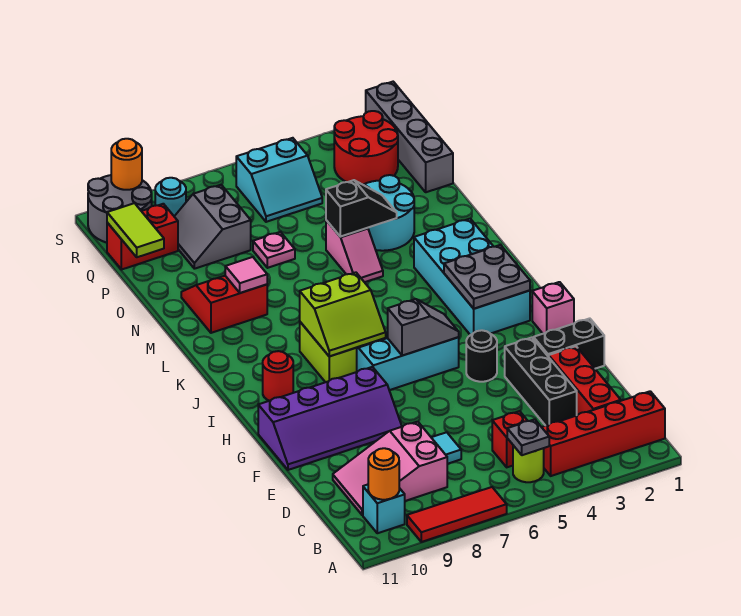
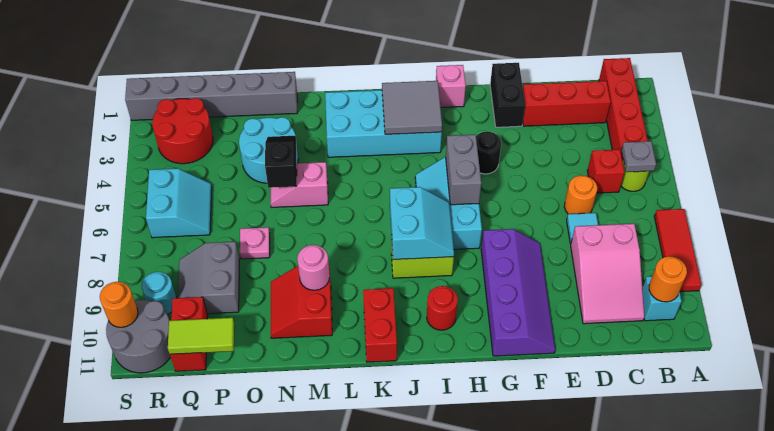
black brick D3:F3 level 1 -> none
none -> orange round brick D6 level 1
grey slope H5:H6 level 2 top 6 -> grey brick H5:H6 level 2
grey plate I2:J3 level 2 -> grey tile I2:J3 level 2
lime slope I7:J8 level 2 top J -> cyan slope I7:J8 level 2 top J
none -> red brick K10:K11 level 1
pink slope M5:N5 level 1 top N -> pink slope M5:N5 level 1 top M
pink tile M9 level 2 -> pink round brick M9 level 2
grey brick P1:S1 level 1 -> grey brick N1:S1 level 1
grey slope P8:Q9 level 1 top 8 -> grey slope P8:Q9 level 1 top P

